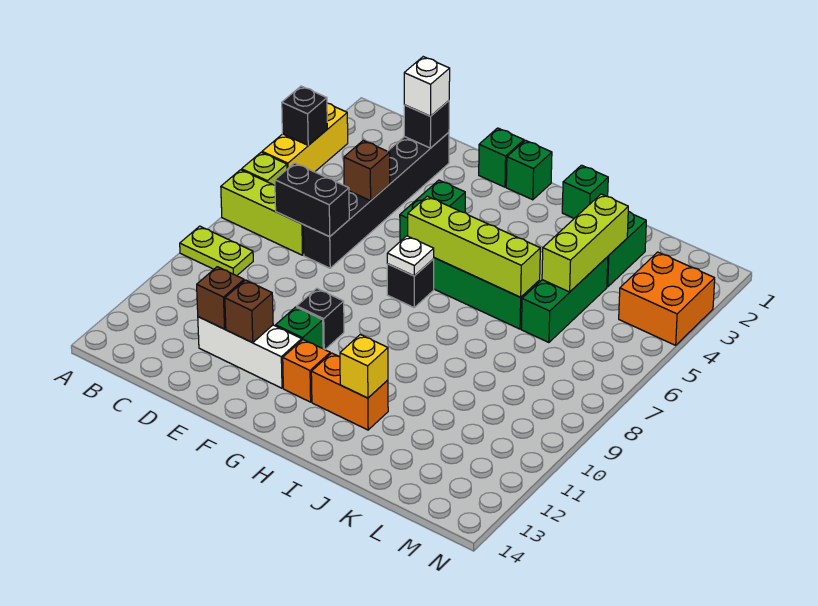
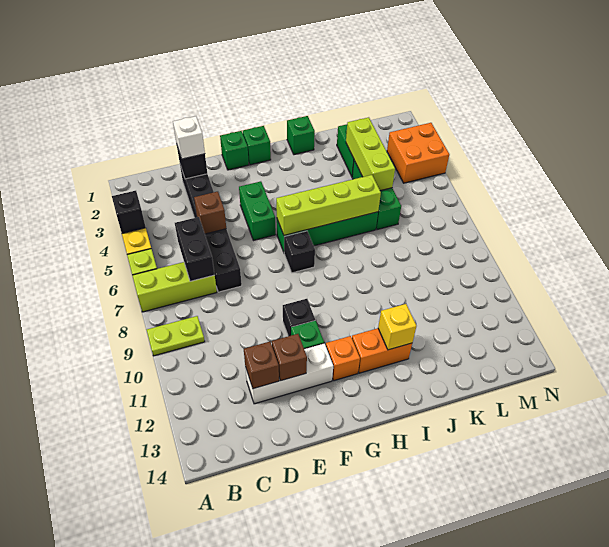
black brick C7:D7 level 2 -> black brick C6:C7 level 2
white plate G7 level 2 -> none

